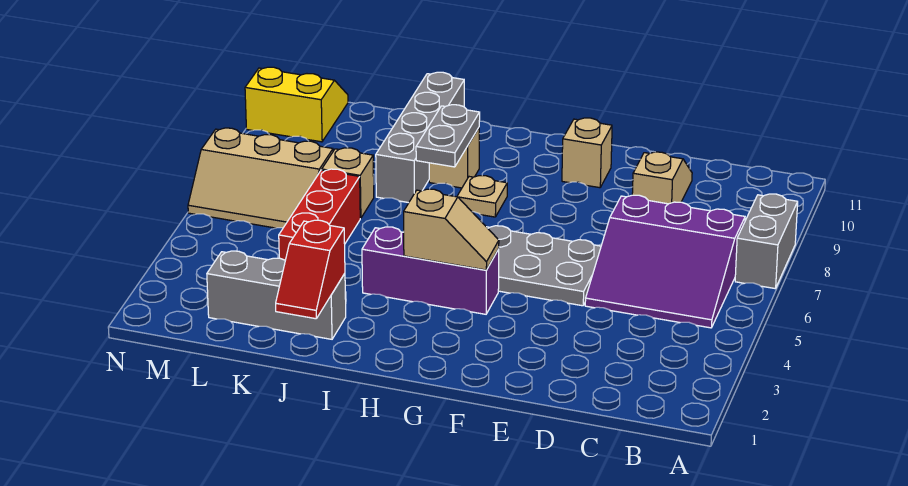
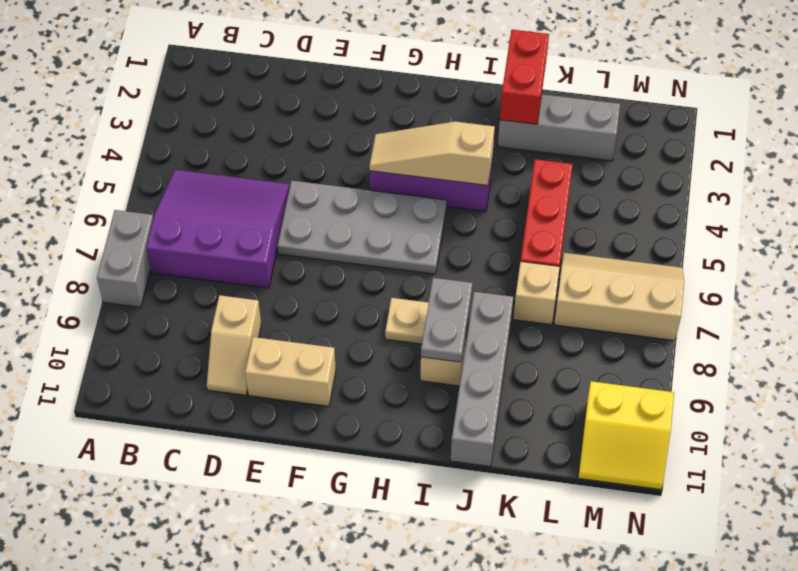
tan brick F10 level 1 -> tan brick E10:F10 level 1
tan slope G4:H4 level 2 top H -> tan slope G4:I4 level 2 top I
red slope J1:J2 level 2 top 2 -> red brick J1:J2 level 2

